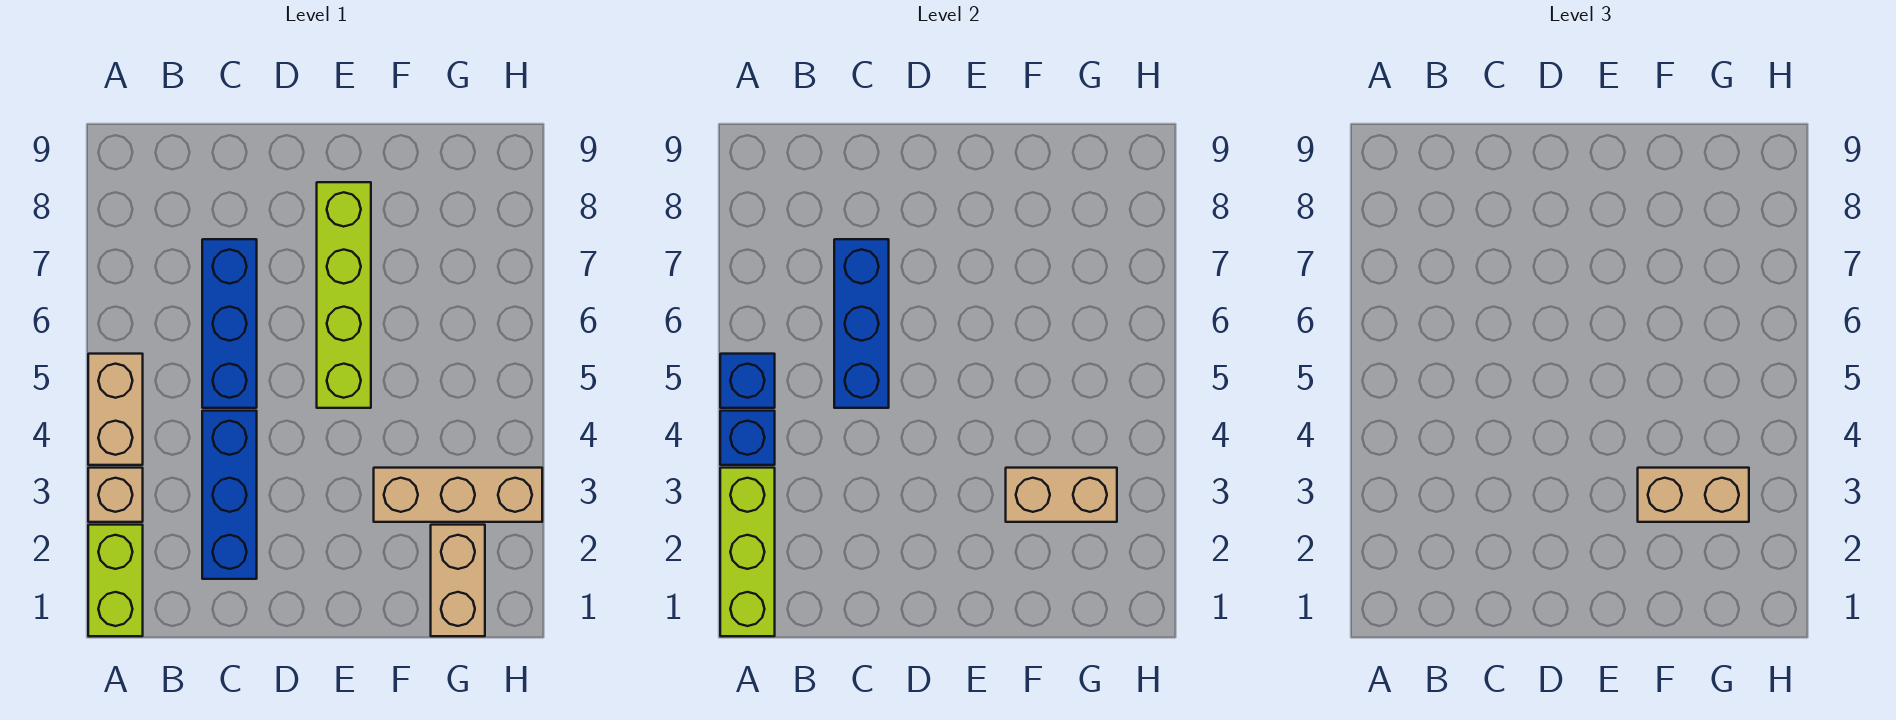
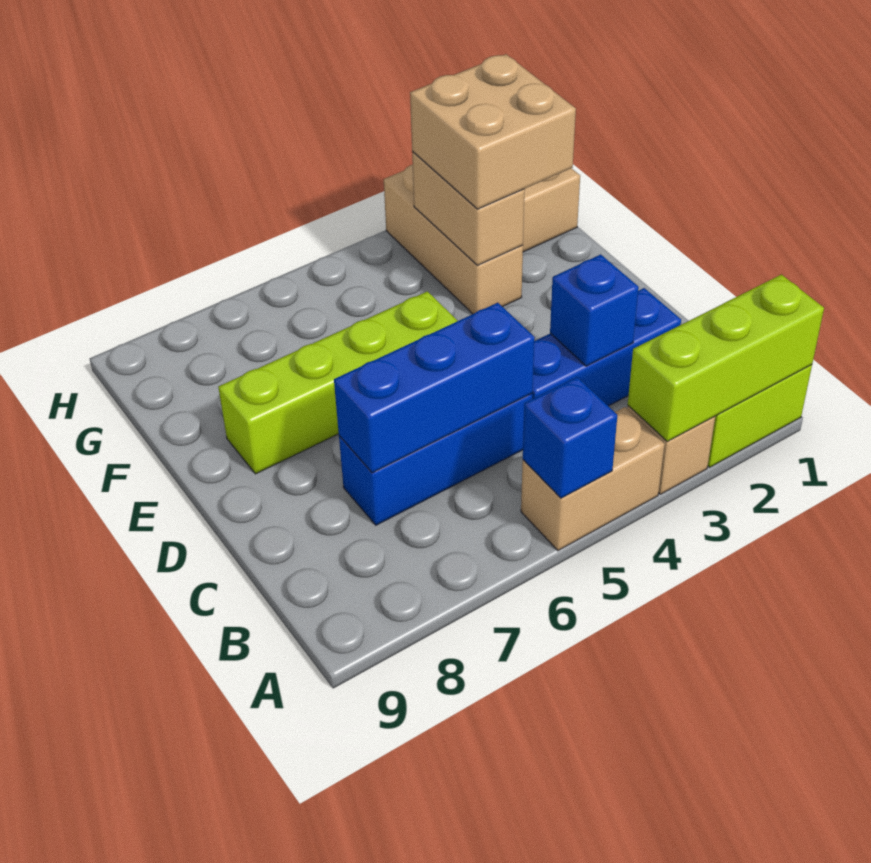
blue brick A4 level 2 -> blue brick C3 level 2
tan brick F3:G3 level 3 -> tan brick F2:G3 level 3

